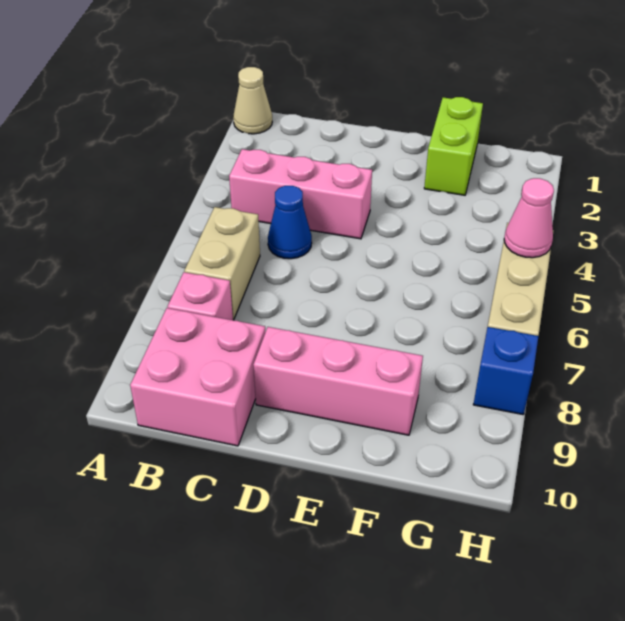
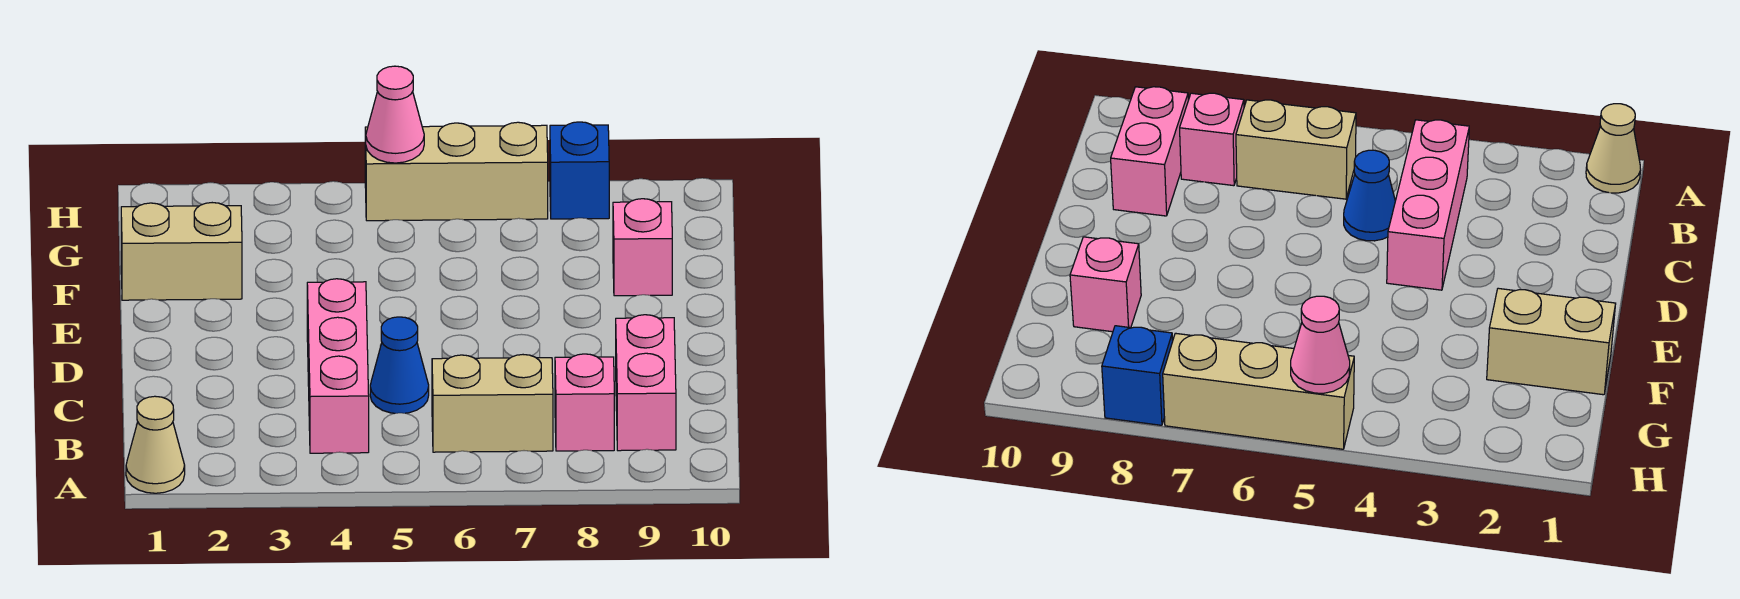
pink brick B9:C10 level 1 -> pink brick B9:C9 level 1
pink brick D9:F9 level 1 -> pink brick F9 level 1
lime brick F1:F2 level 1 -> tan brick F1:F2 level 1

